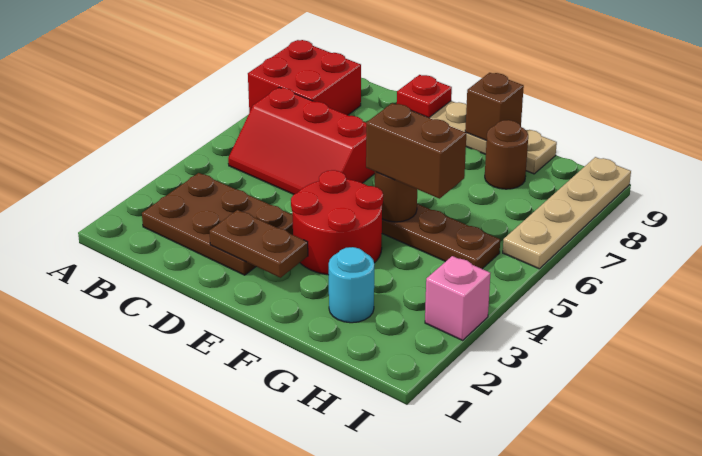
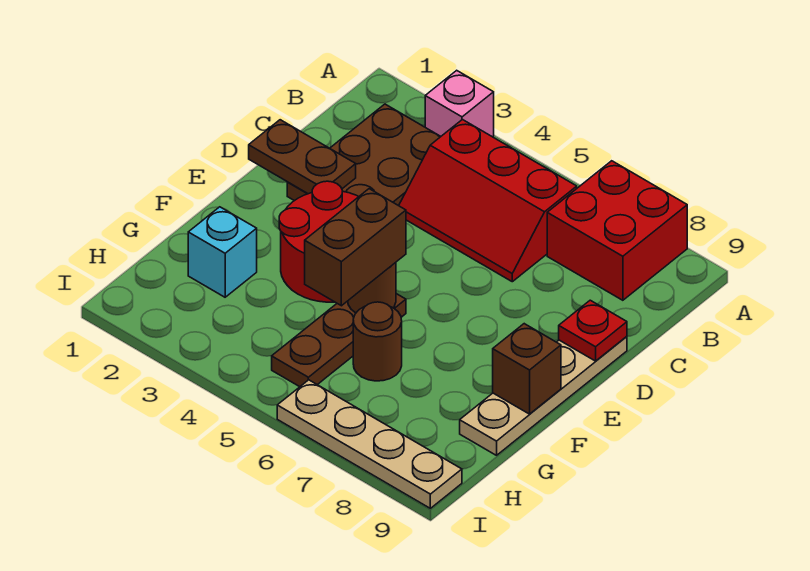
red slope B5:D6 level 1 top 6 -> red slope B4:C6 level 1 top B
brown plate D2:E2 level 2 -> brown plate D1:D2 level 2
cyan round brick G2 level 1 -> cyan brick G2 level 1
brown round brick G8 level 1 -> brown round brick G6 level 1
pink brick I3 level 1 -> pink brick A3 level 1

